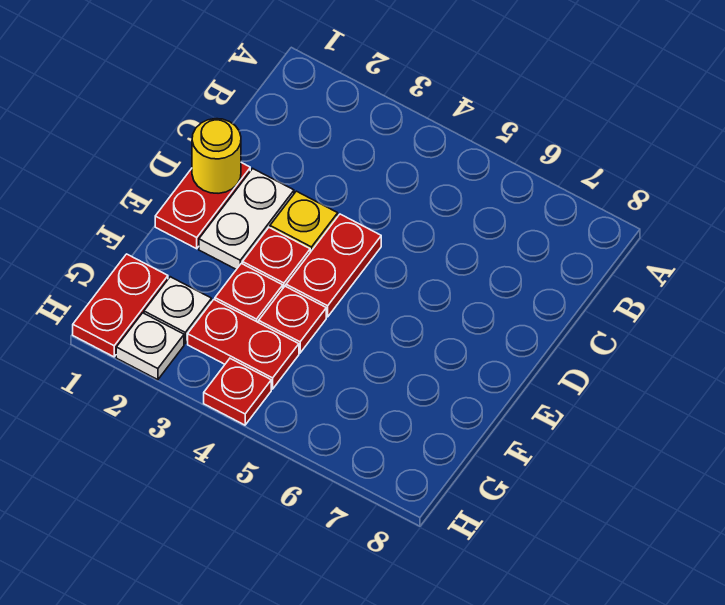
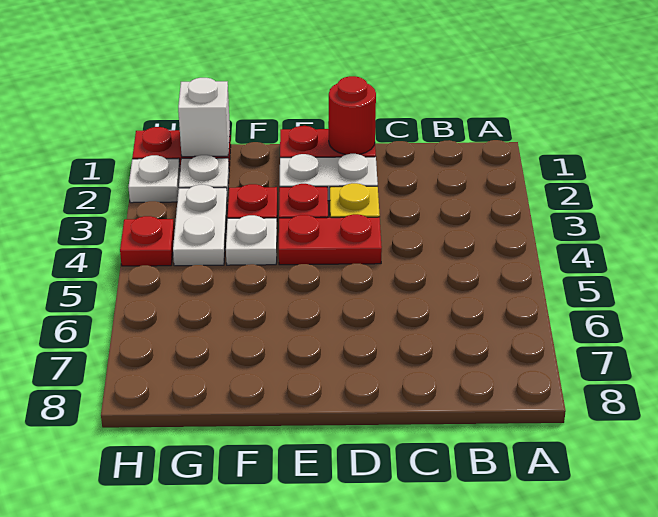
yellow round brick D1 level 2 -> red round brick D1 level 2
red plate F4 level 1 -> white plate F4 level 1
none -> white brick G1 level 2
red plate G3:G4 level 1 -> white plate G3:G4 level 1

